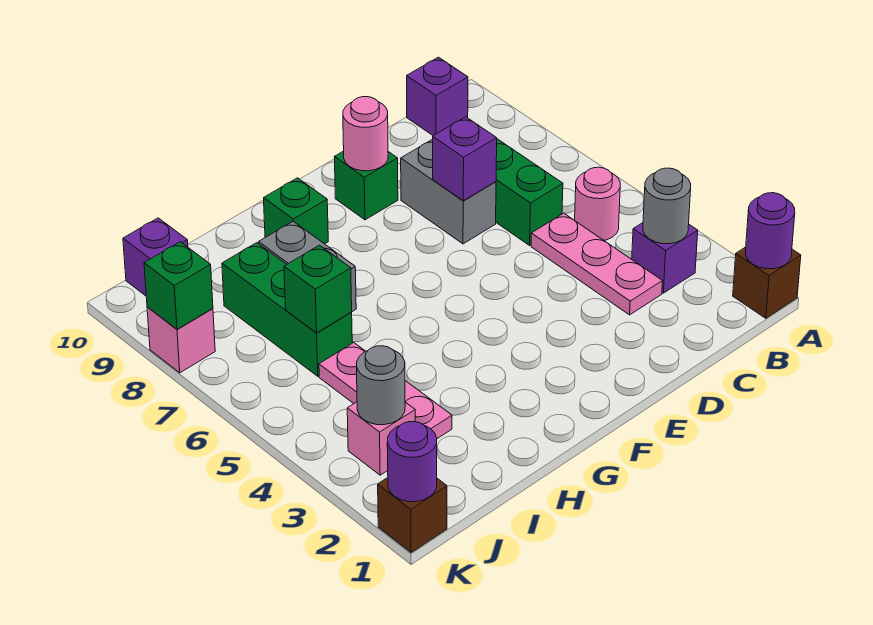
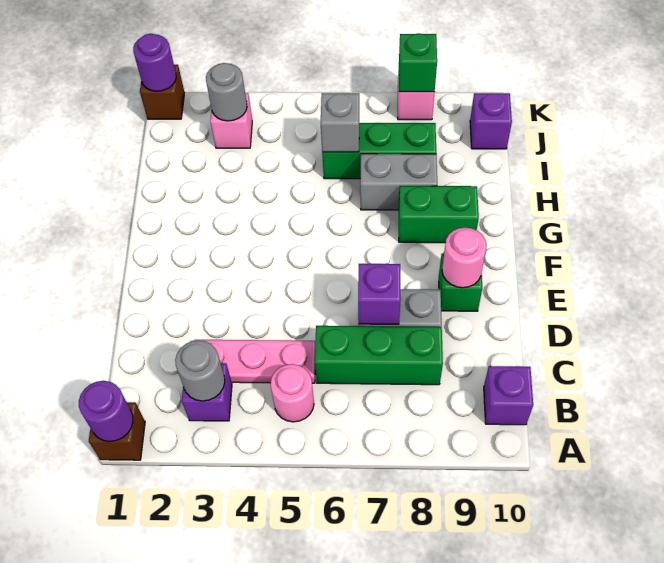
green brick G9 level 1 -> green brick G8:G9 level 1
pink plate I3:I5 level 1 -> none
green brick I6 level 2 -> grey brick I6 level 2

